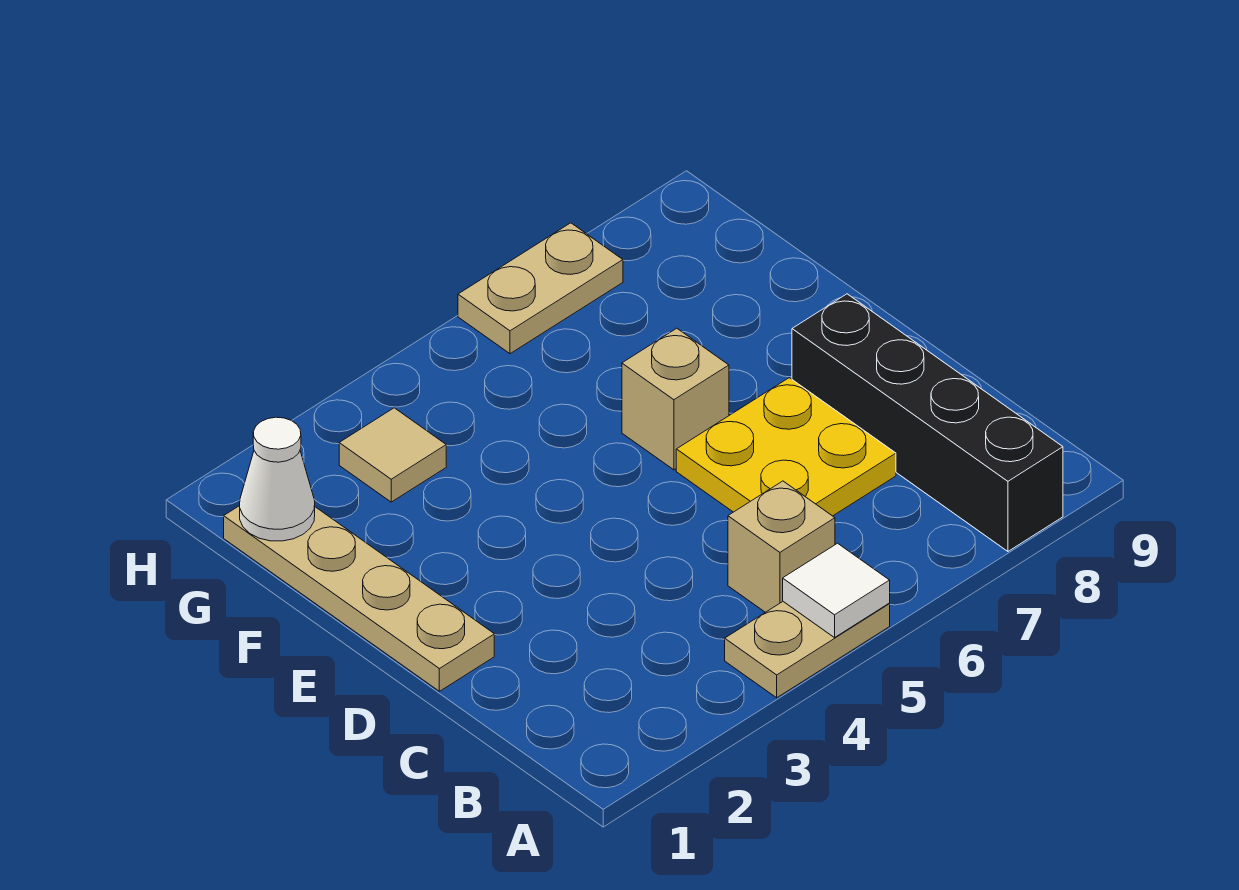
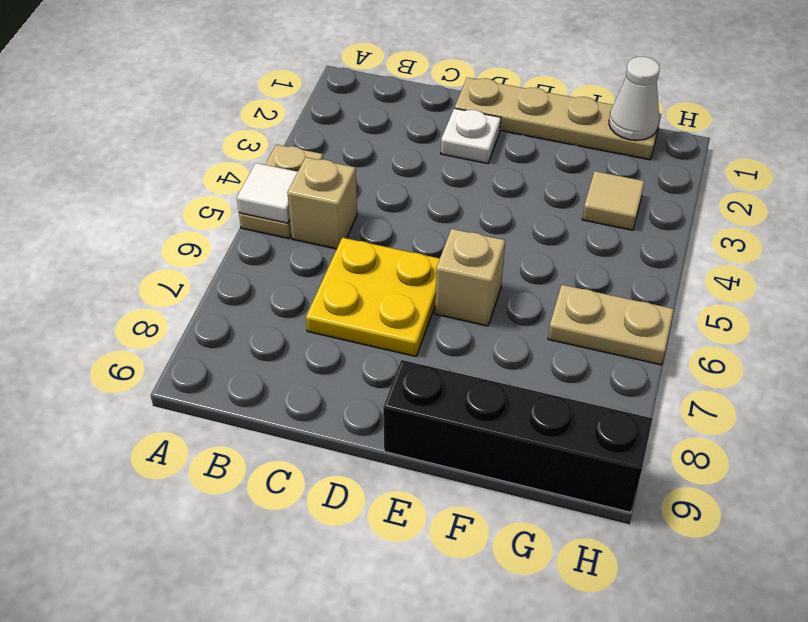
black brick A8:D8 level 1 -> black brick E9:H9 level 1
none -> white plate D2 level 1
tan plate H6:H7 level 1 -> tan plate G6:H6 level 1

